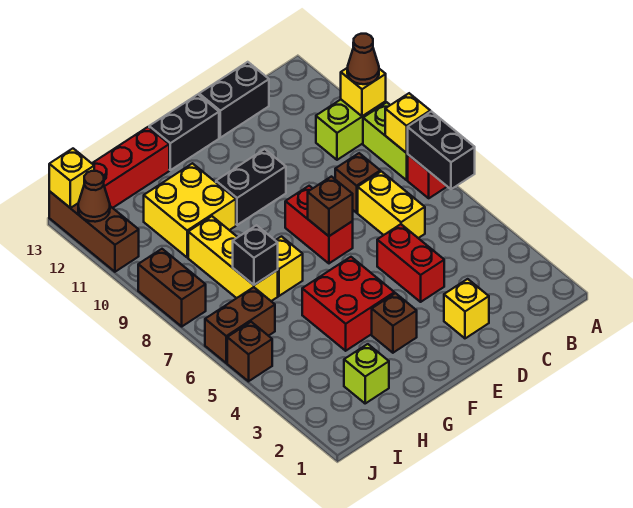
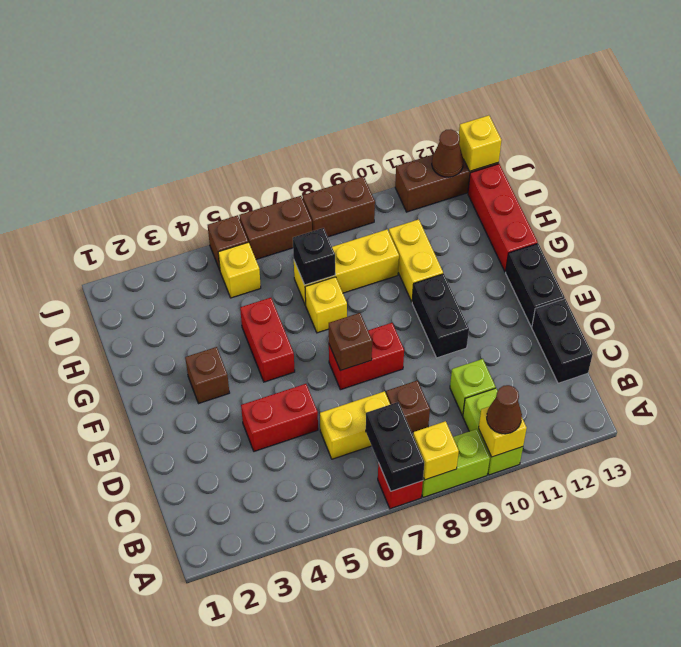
black brick A6:A7 level 2 -> black brick A7:B7 level 2
yellow brick D2 level 1 -> yellow brick I5 level 1
red brick F4:G5 level 1 -> red brick F5:G5 level 1
yellow brick G10:H11 level 1 -> yellow brick G10:H10 level 1
lime brick H2 level 1 -> lime brick C10 level 1
brown brick I6:J6 level 1 -> brown brick J6:J7 level 1

